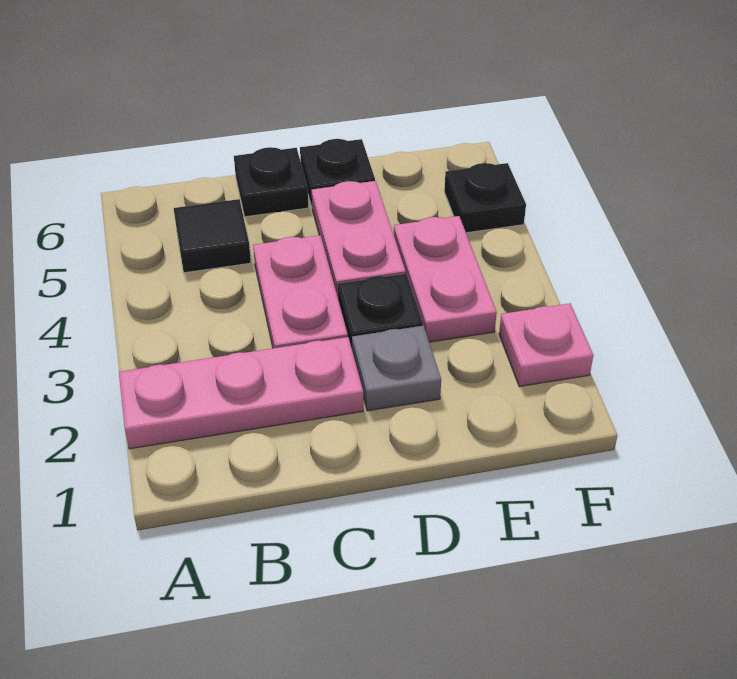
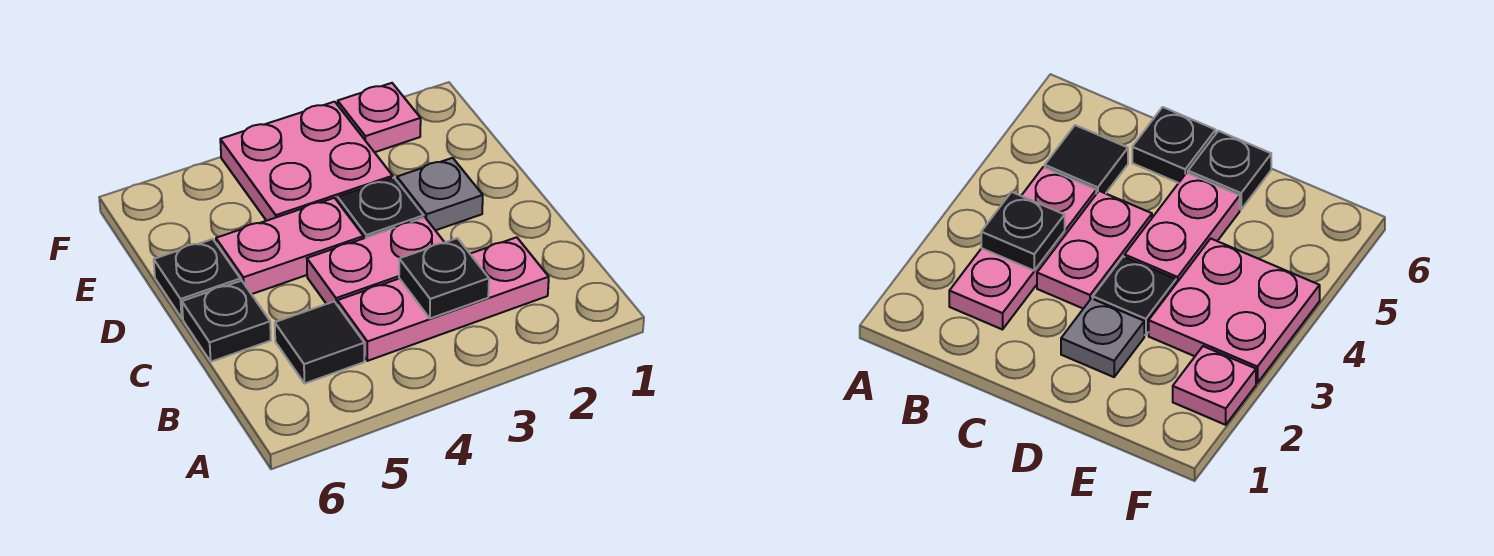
pink plate A2:C2 level 1 -> pink plate B2:B4 level 1
pink plate E3:E4 level 1 -> pink plate E3:F4 level 1
black plate F5 level 1 -> black plate B3 level 2

